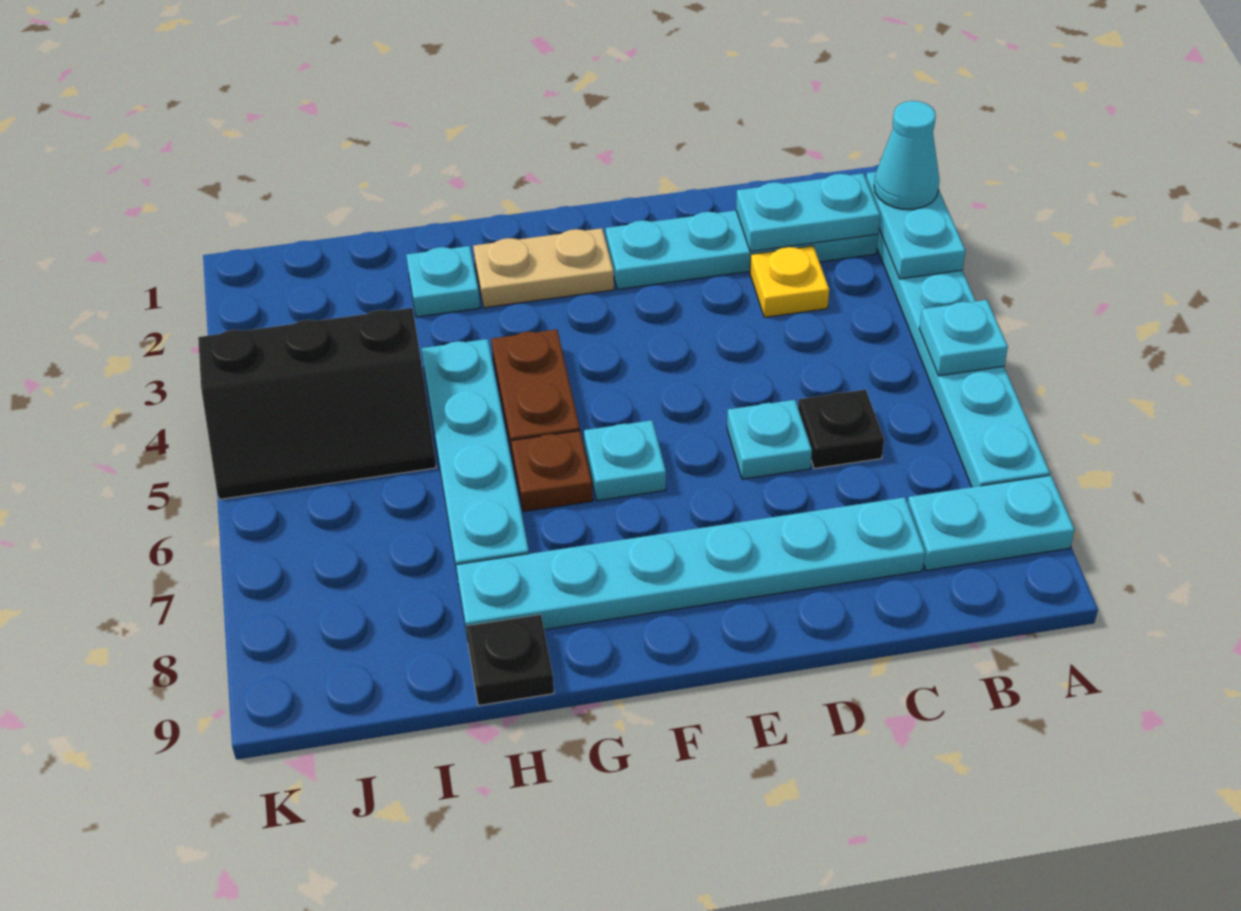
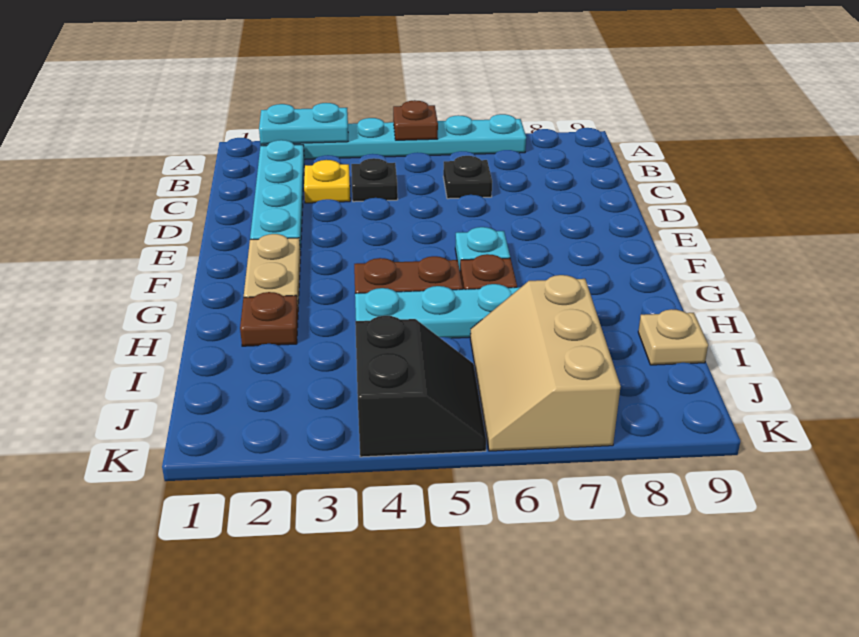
cyan cone A2 level 3 -> none
cyan plate A5 level 2 -> brown plate A5 level 2
cyan plate A8:B8 level 1 -> none
cyan plate B2:C2 level 2 -> none
cyan plate C8:H8 level 1 -> none
cyan plate D6 level 1 -> none
cyan plate H2 level 1 -> brown plate H2 level 1
black plate H9 level 1 -> black plate C4 level 1
black slope I4:K5 level 1 top 4 -> black slope J4:K5 level 1 top 4
none -> tan slope I6:K7 level 1 top 7
none -> tan plate I9 level 1

